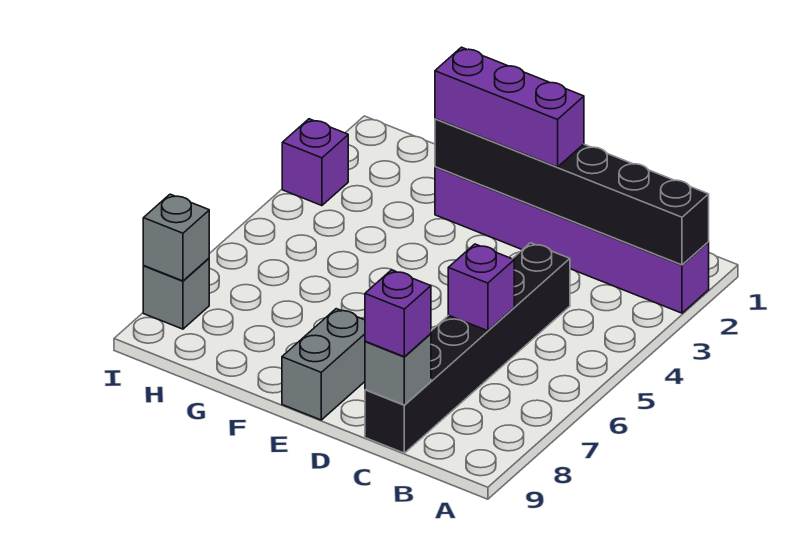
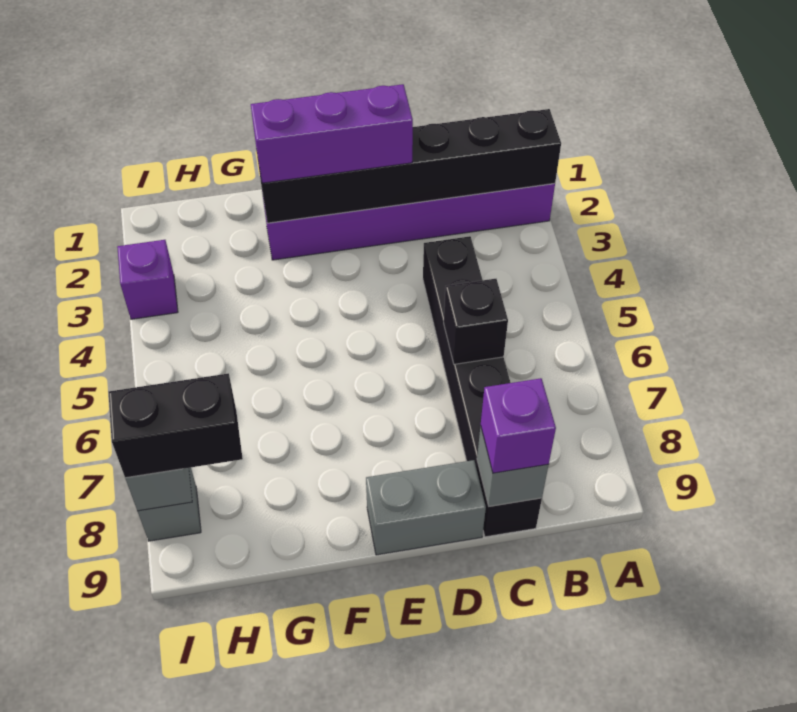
purple brick C6 level 2 -> black brick C6 level 2
grey brick E8:E9 level 1 -> grey brick D9:E9 level 1
none -> black brick H8:I8 level 3

